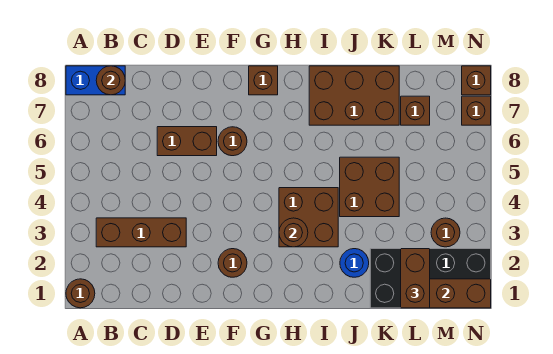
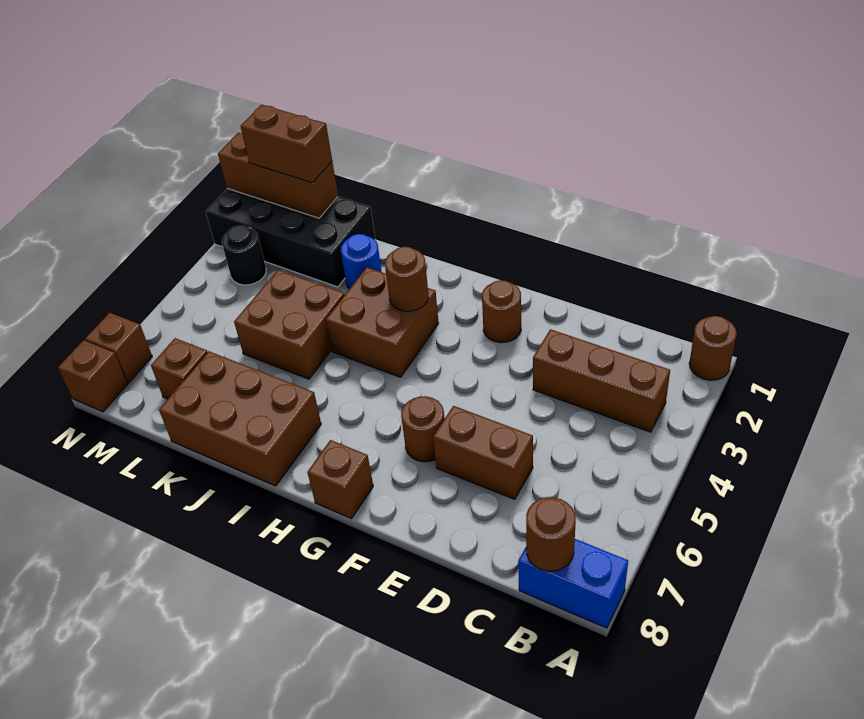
brown brick L1:L2 level 3 -> brown brick L1:M1 level 3
brown round brick M3 level 1 -> black round brick M3 level 1

